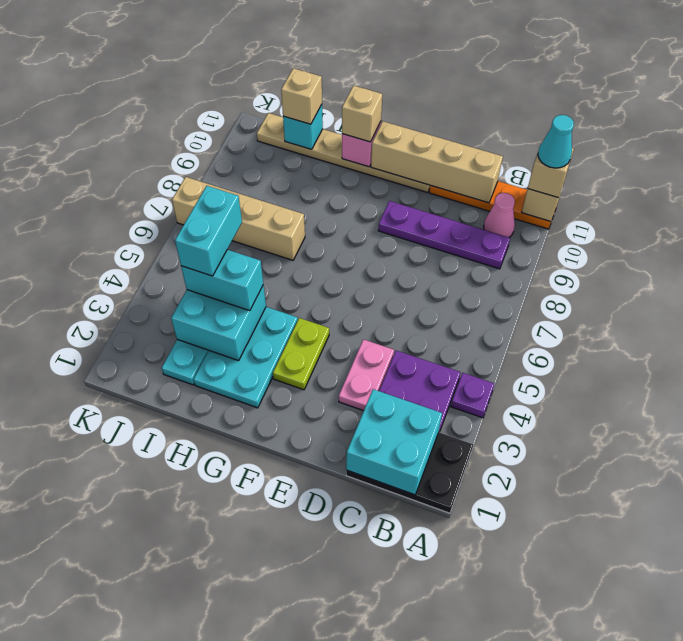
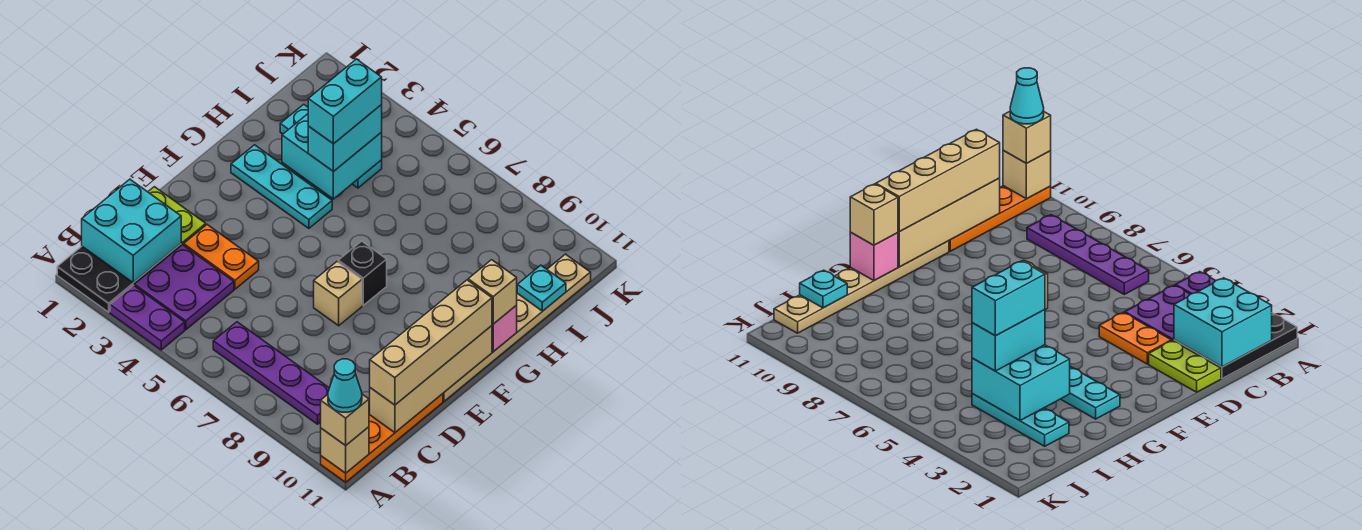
purple plate A4 level 1 -> purple plate A3:A4 level 1
purple plate B9:E9 level 1 -> purple plate B6:B9 level 1
pink cone B10 level 1 -> none
pink plate D3:D4 level 1 -> orange plate D3:D4 level 1
lime plate F3:F4 level 1 -> lime plate D1:D2 level 1
none -> black brick F7 level 1
cyan plate G2:H4 level 1 -> cyan plate G2:G4 level 1
tan brick H7:K7 level 1 -> tan brick C11:F11 level 3
cyan brick I4:I5 level 4 -> cyan brick H4:I4 level 4
cyan brick I11 level 2 -> cyan plate I11 level 2
tan brick I11 level 3 -> tan brick E7 level 1

